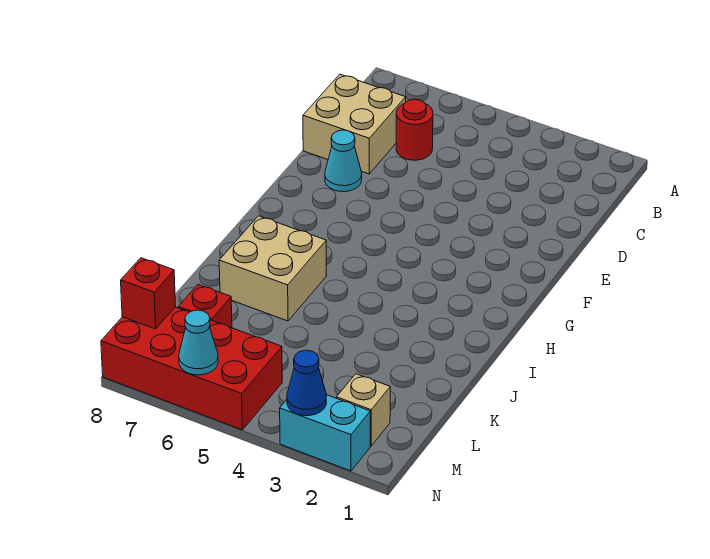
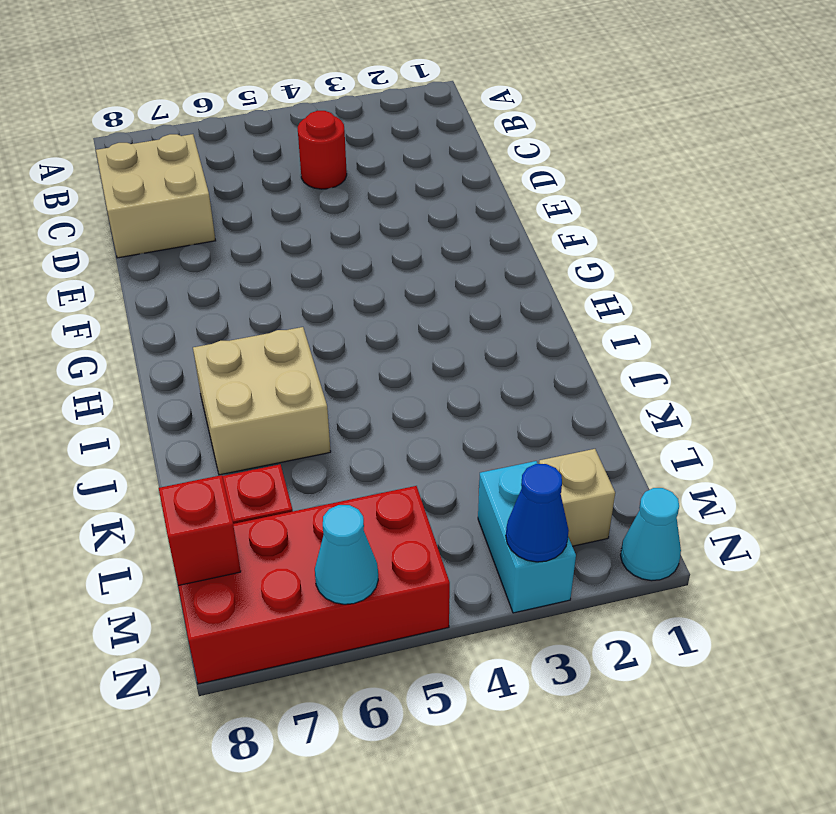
red round brick C6 level 1 -> red round brick C4 level 1
cyan cone E7 level 1 -> cyan cone N1 level 1
cyan brick N2:N3 level 1 -> cyan brick M3:N3 level 1

